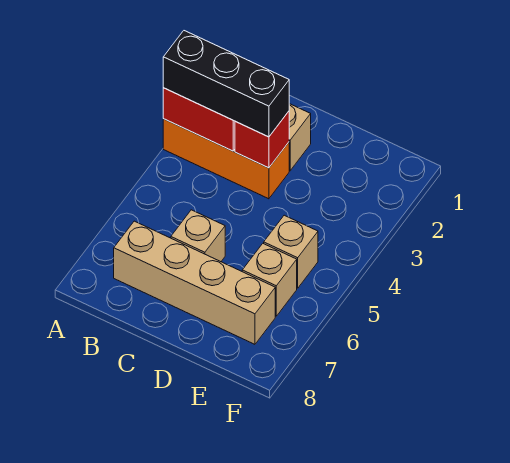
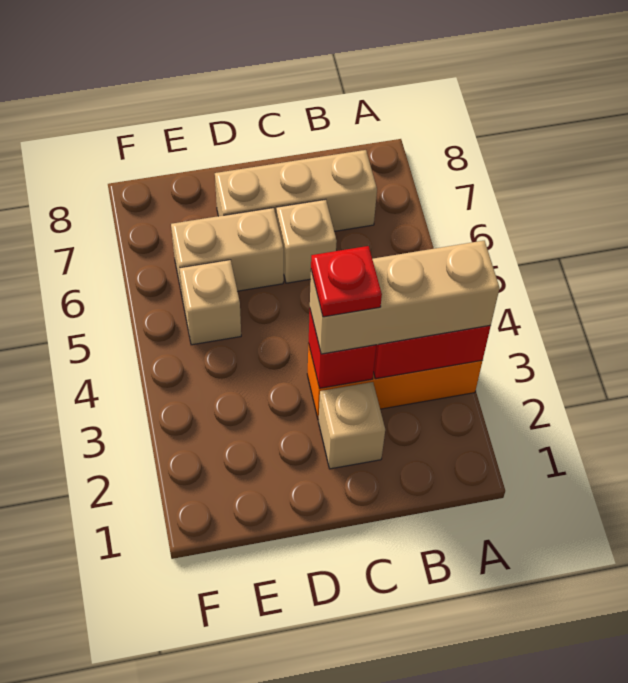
black brick A3:C3 level 3 -> tan brick A3:C3 level 3
tan brick B7:E7 level 1 -> tan brick B7:D7 level 1
none -> red plate C3 level 4
tan brick E6 level 1 -> tan brick D6:E6 level 1

